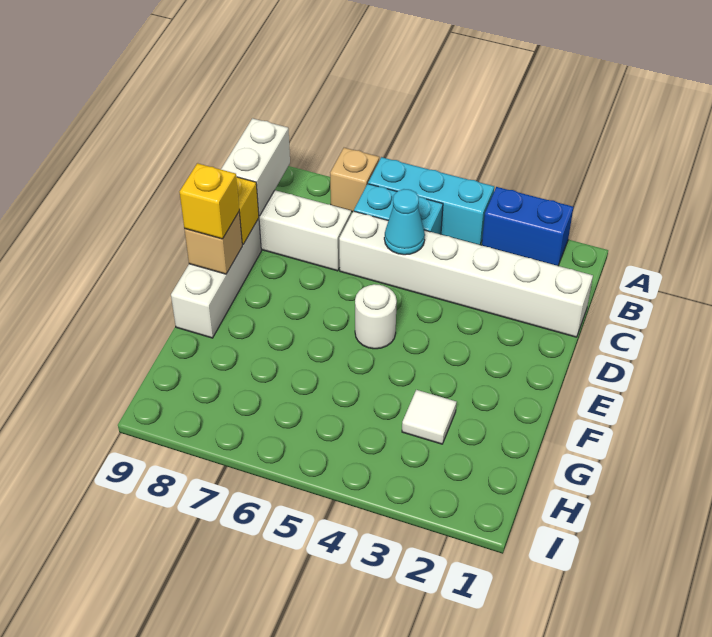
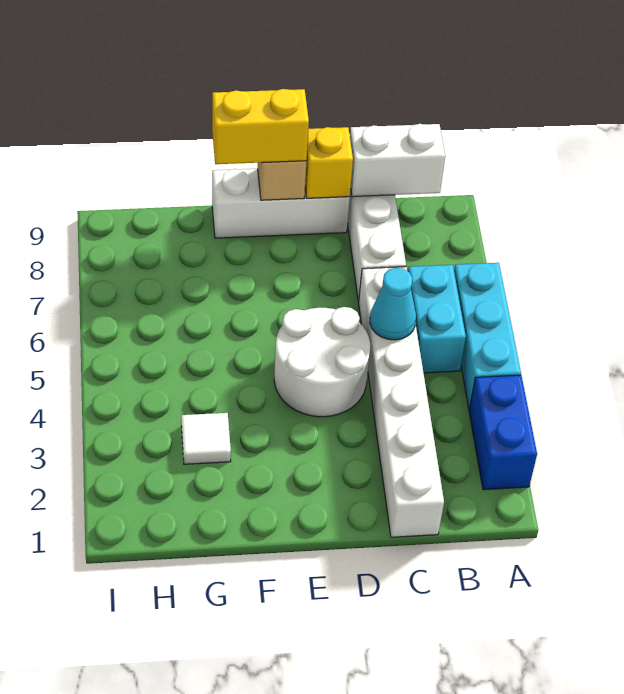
tan brick A7 level 1 -> none
white round brick E5 level 1 -> white round brick D4:E5 level 1
yellow brick E9 level 3 -> yellow brick E9:F9 level 3

